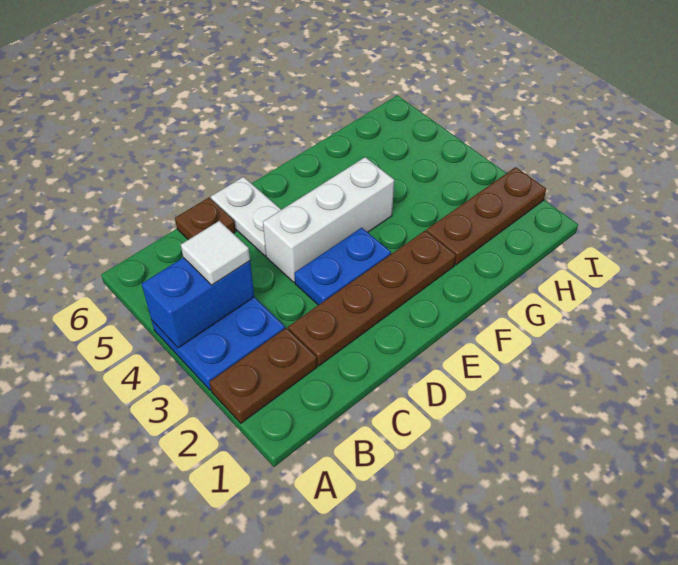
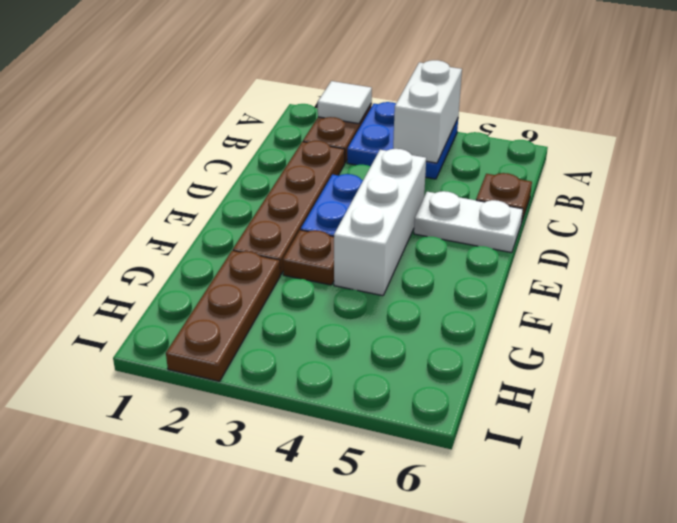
blue brick A4:B4 level 2 -> white brick A4:B4 level 2
white tile B4 level 3 -> white tile A2 level 2
none -> brown plate F3 level 1

